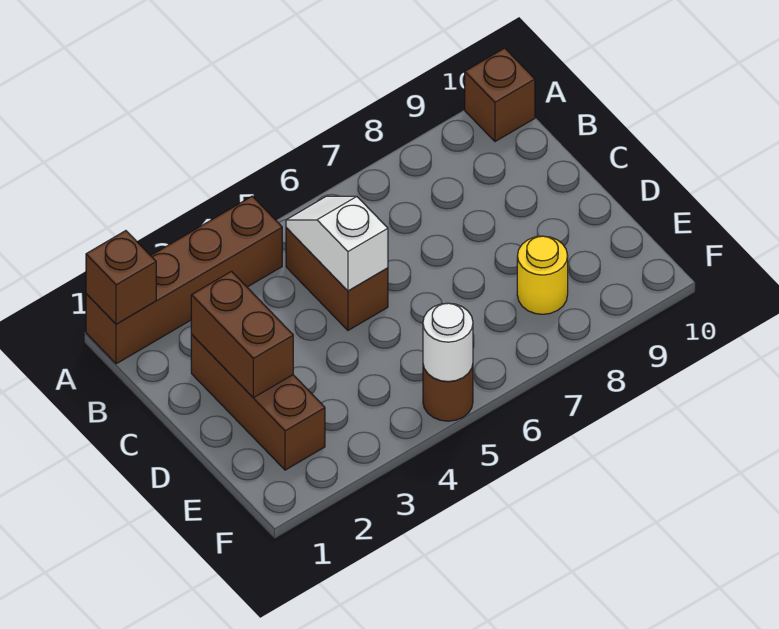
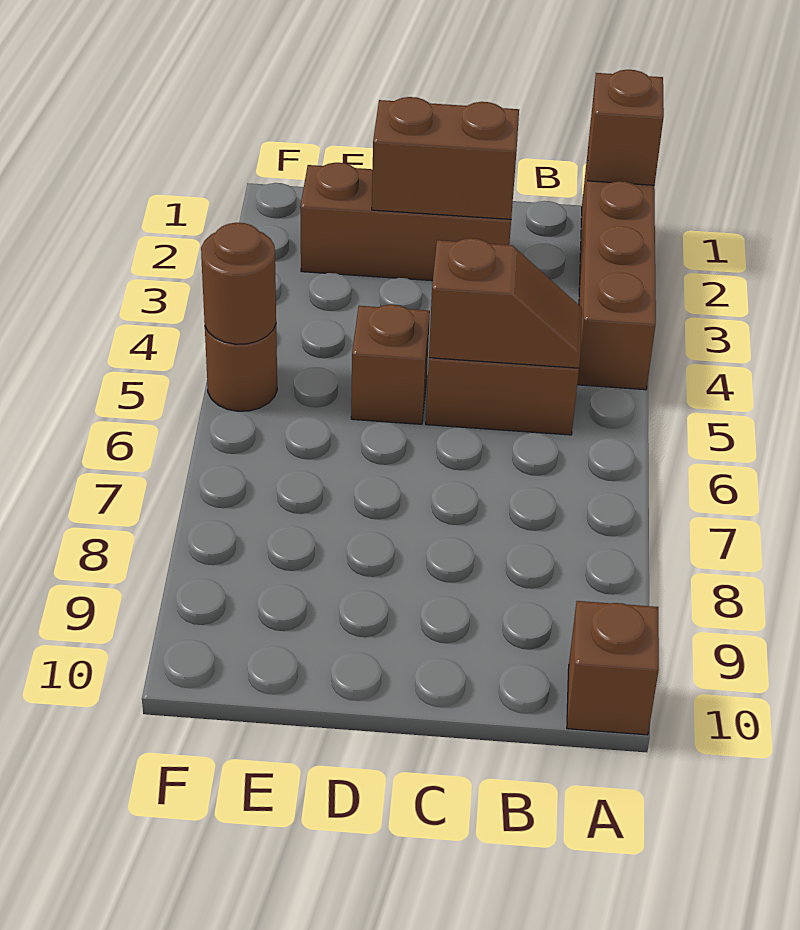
white slope B5:C5 level 2 top C -> brown slope B5:C5 level 2 top C
none -> brown brick D5 level 1
yellow round brick E8 level 1 -> none
white round brick F5 level 2 -> brown round brick F5 level 2

